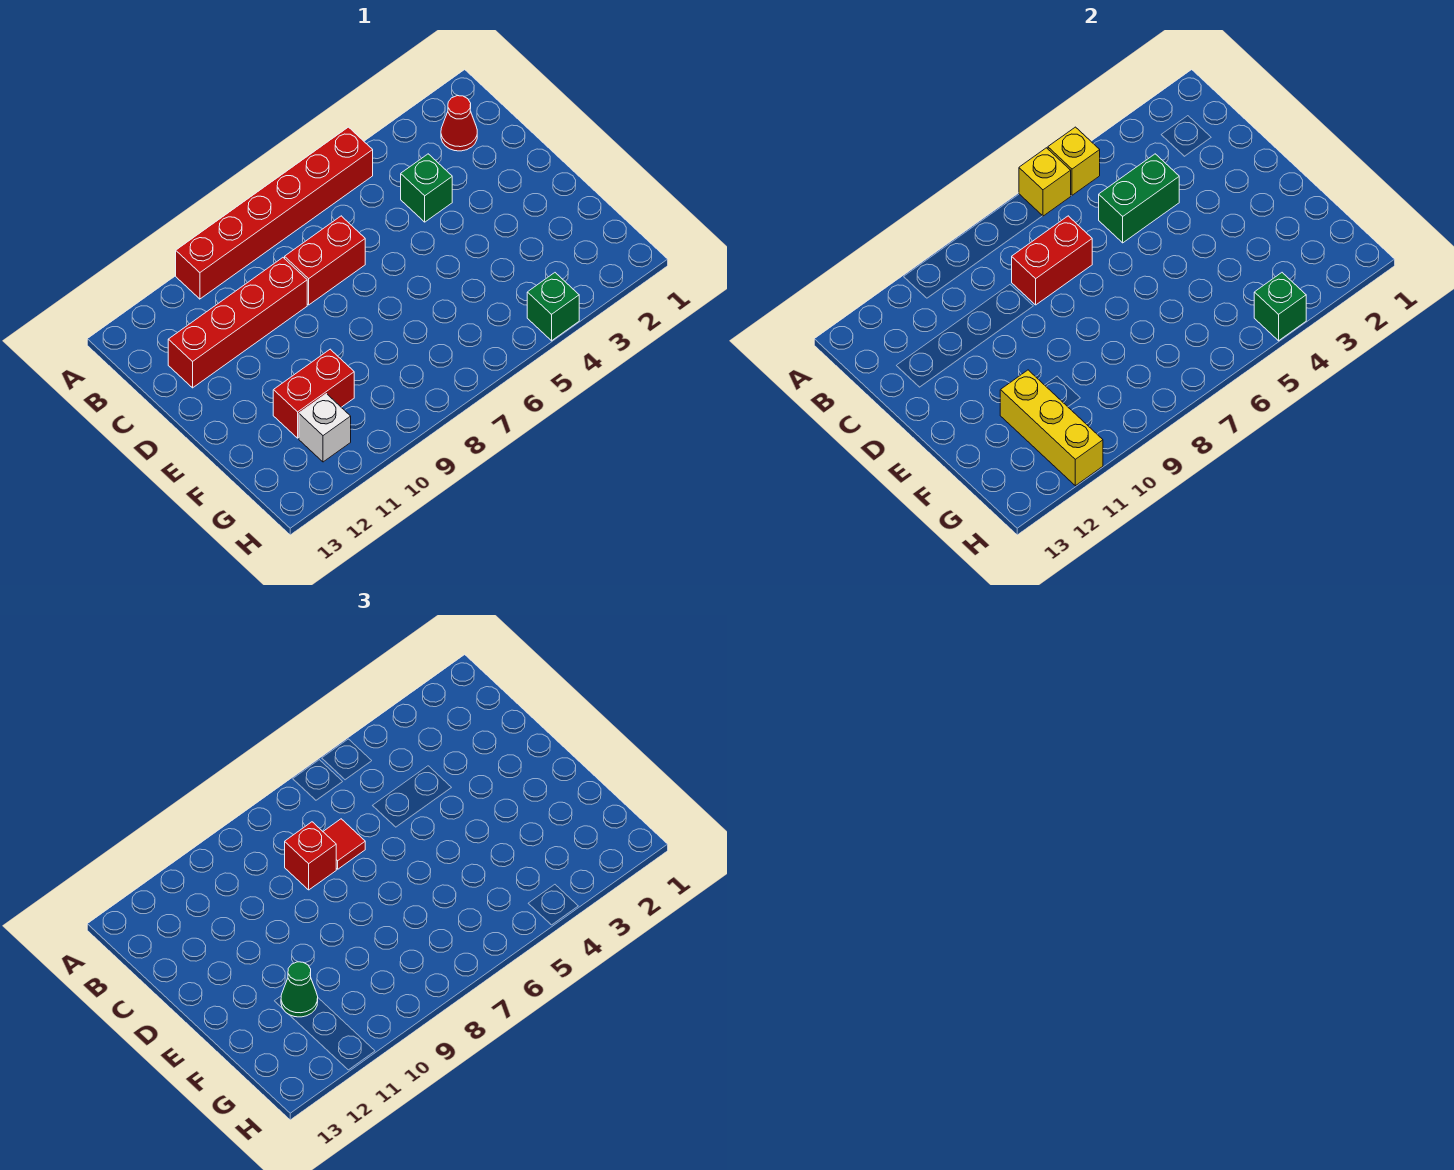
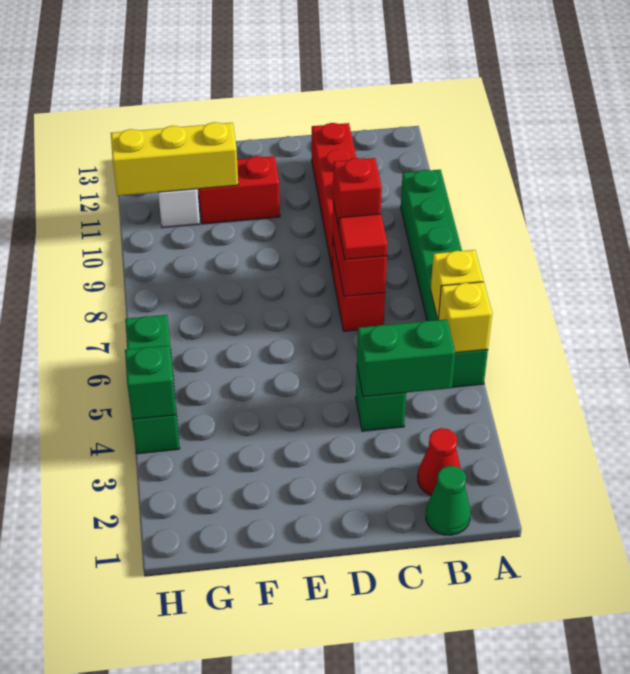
red brick A5:A10 level 1 -> green brick A5:A10 level 1
green brick C4:C5 level 2 -> green brick B4:C4 level 2
red brick F10:F11 level 1 -> red brick E11:F11 level 1
green cone F11 level 3 -> green cone B1 level 1
green brick H4 level 1 -> green brick H4:H6 level 1

